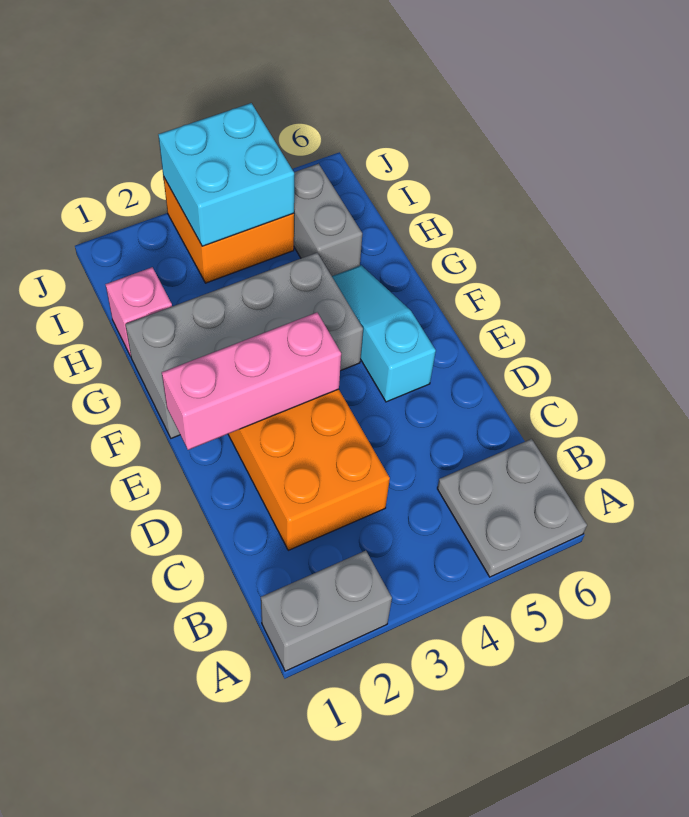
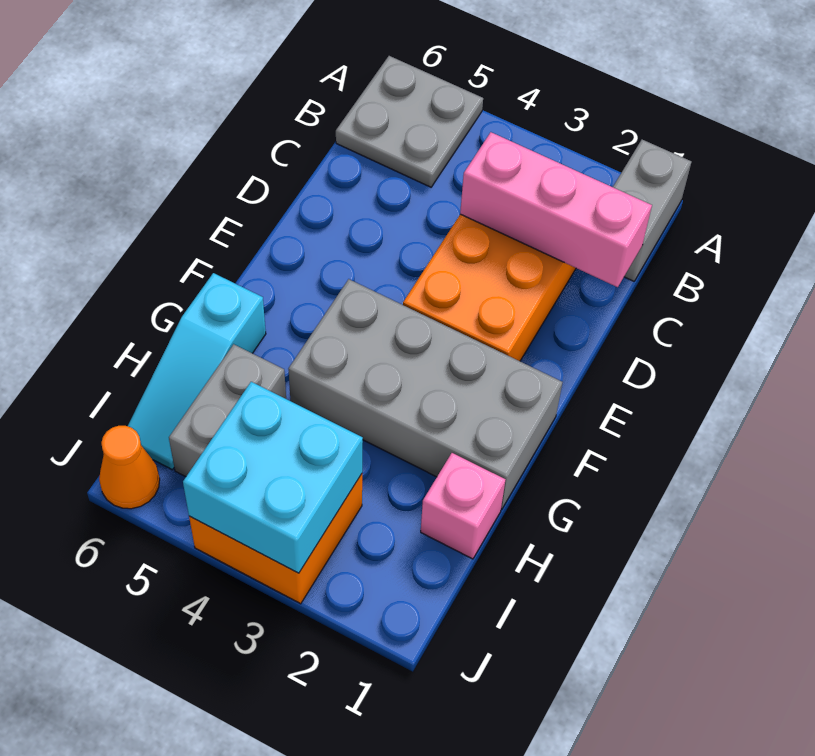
grey brick A1:A2 level 1 -> grey brick A1:B1 level 1
pink brick E1:E3 level 2 -> pink brick C1:C3 level 2
cyan slope E5:G5 level 1 top E -> cyan slope G6:I6 level 1 top G
none -> orange cone J6 level 1

